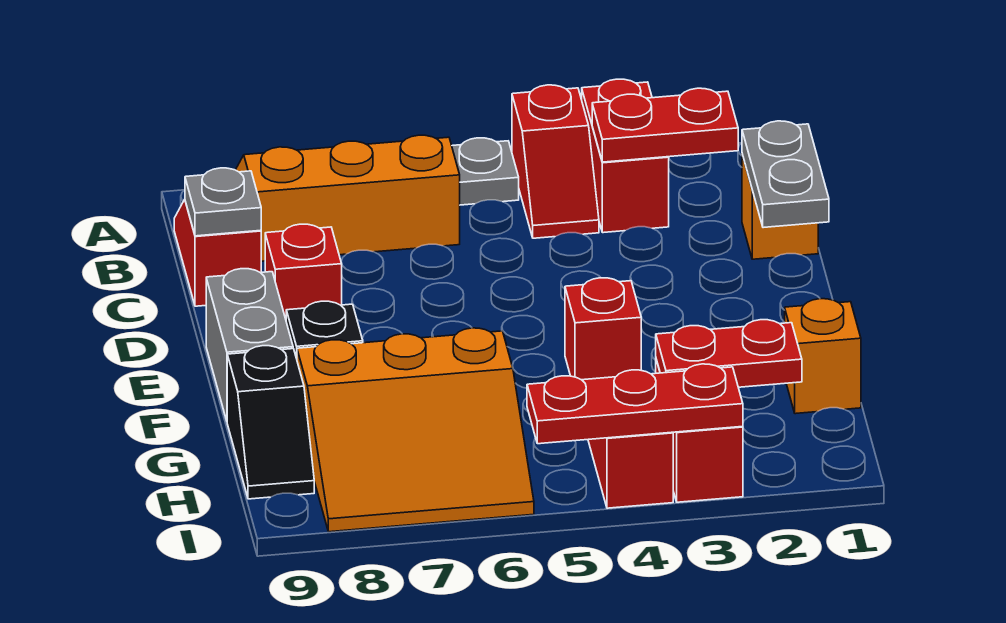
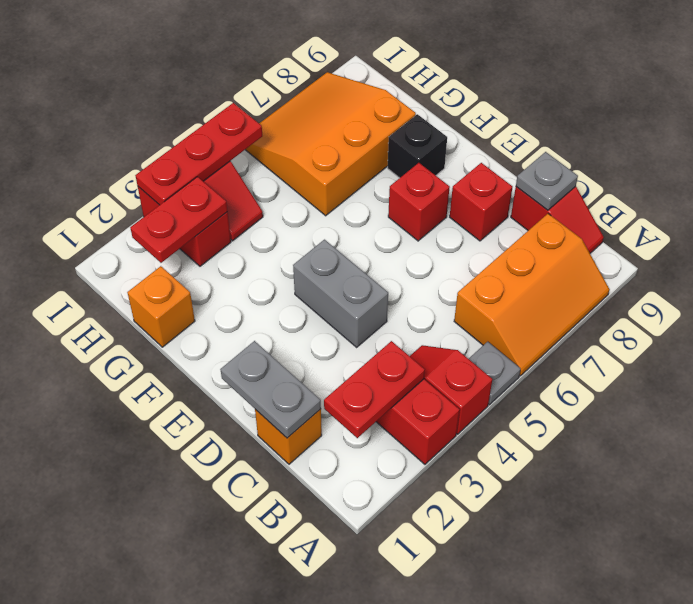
grey brick E9:F9 level 1 -> grey brick D4:E4 level 1
red brick F4 level 1 -> red brick E7 level 1
black slope G9:H9 level 1 top G -> none

